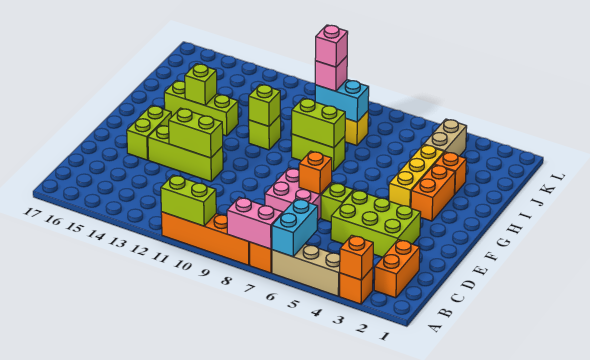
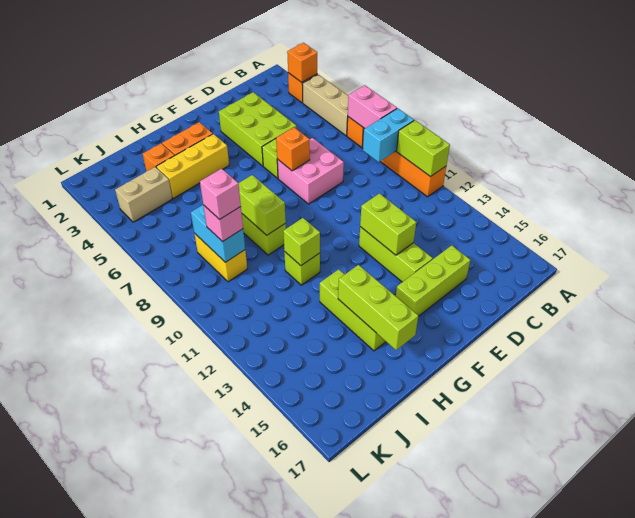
cyan brick A6:B6 level 2 -> cyan brick A9:B9 level 2
orange brick B2:C2 level 1 -> none
lime brick E15:F15 level 1 -> lime brick D15:F15 level 1
lime brick H14 level 2 -> lime brick H14:H16 level 2

